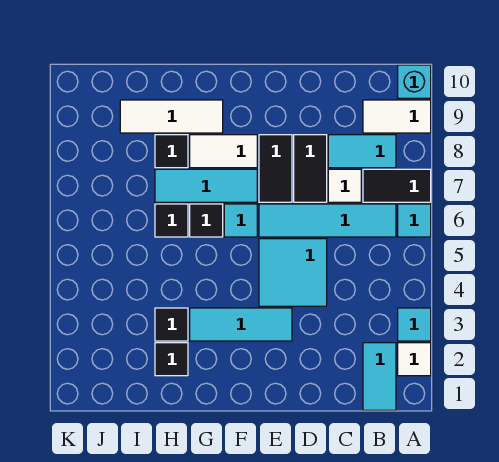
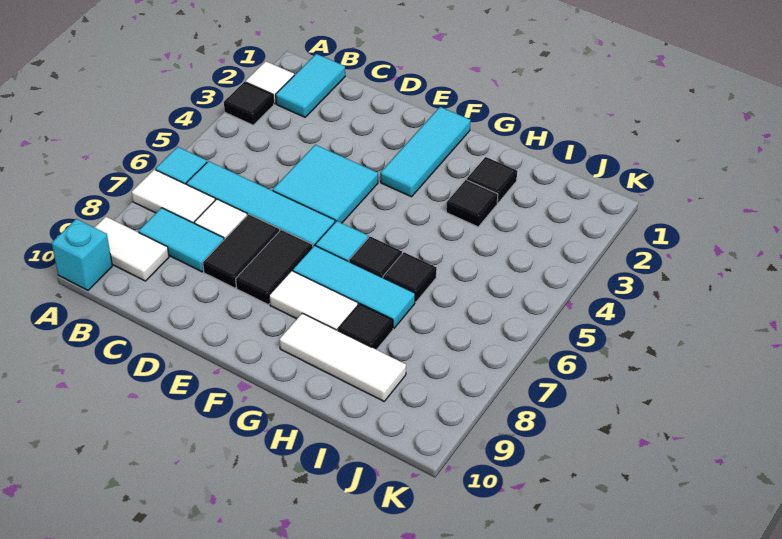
cyan tile A3 level 1 -> black tile A3 level 1
black tile A7:B7 level 1 -> white tile A7:B7 level 1
cyan tile E3:G3 level 1 -> cyan tile F1:F3 level 1

